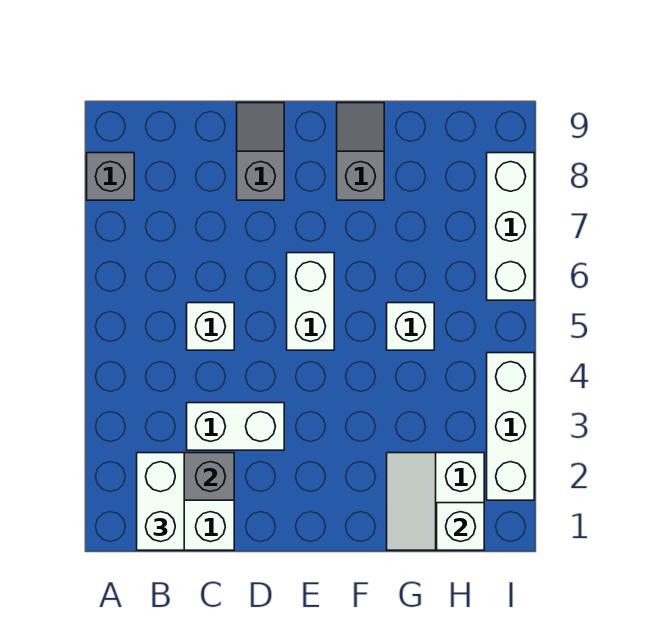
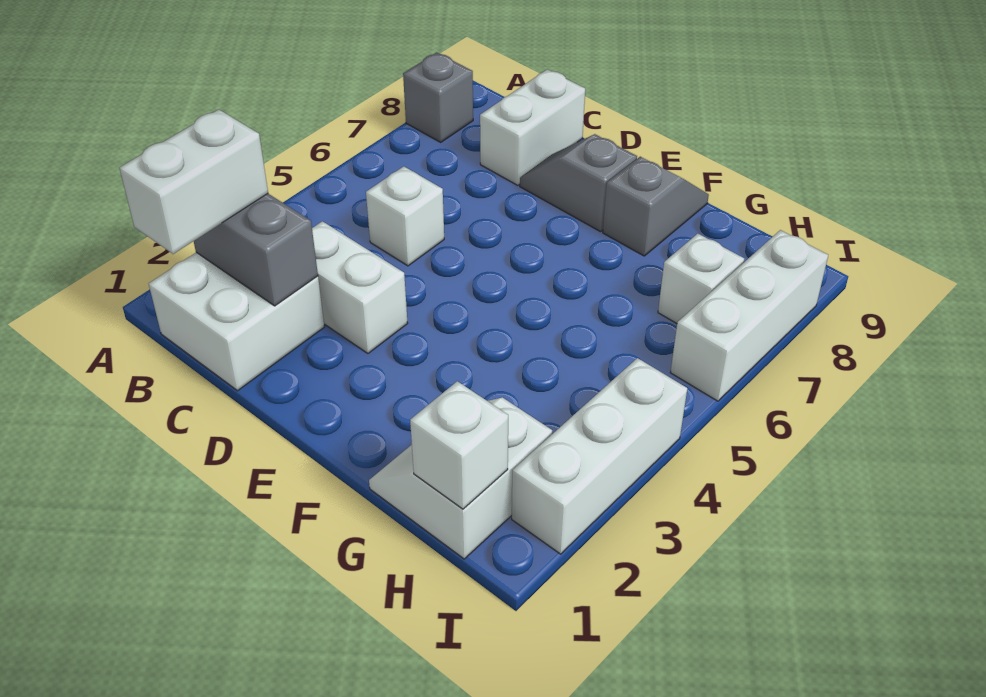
grey slope D8:D9 level 1 top 8 -> grey slope D8:E8 level 1 top E
white brick E5:E6 level 1 -> white brick C8:C9 level 1
white brick G5 level 1 -> white brick H7 level 1

